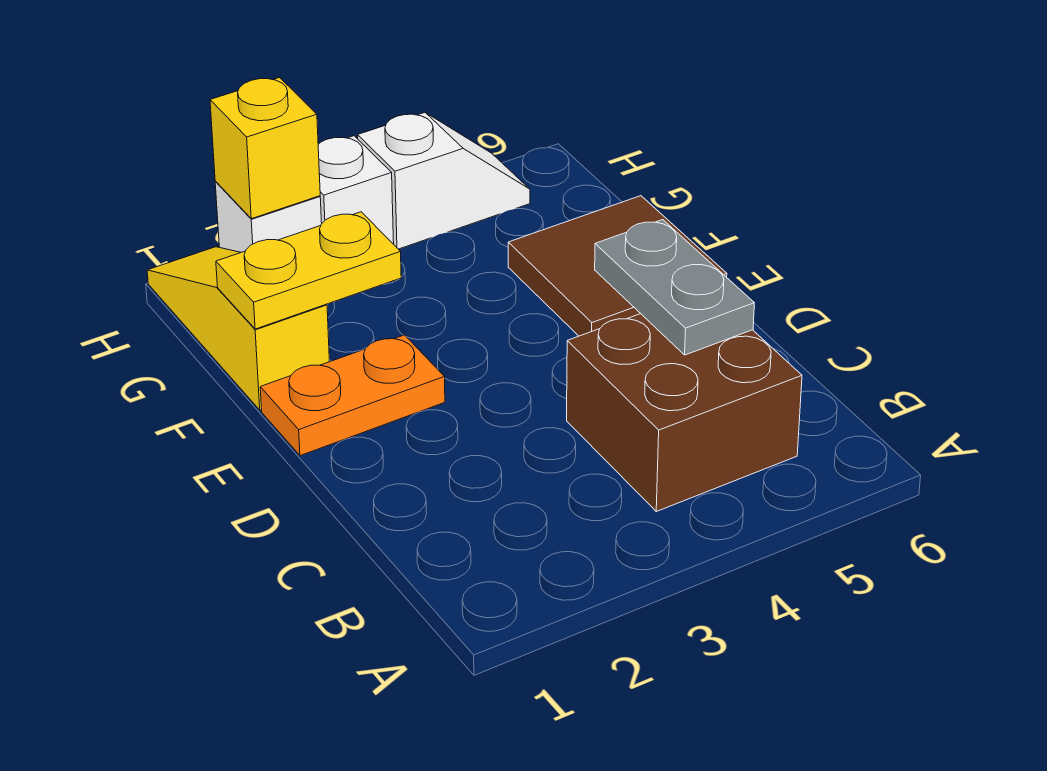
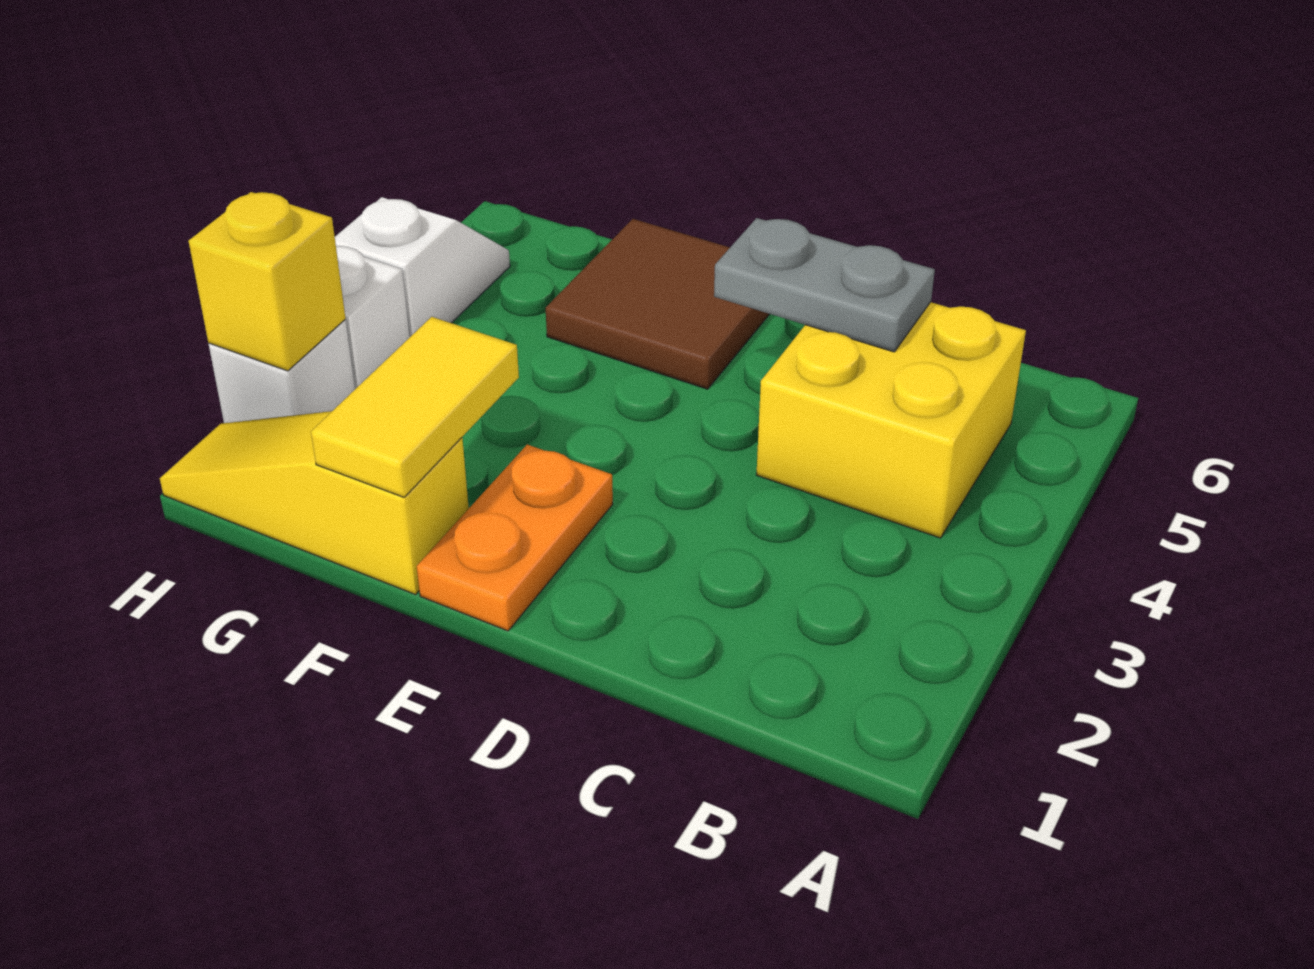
brown brick B4:C5 level 1 -> yellow brick B4:C5 level 1
yellow plate F1:F2 level 2 -> yellow tile F1:F2 level 2

